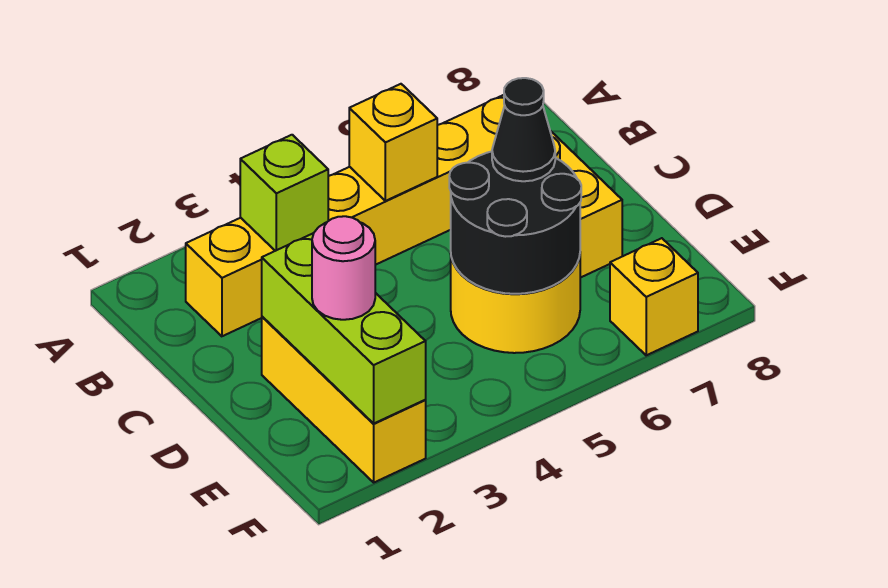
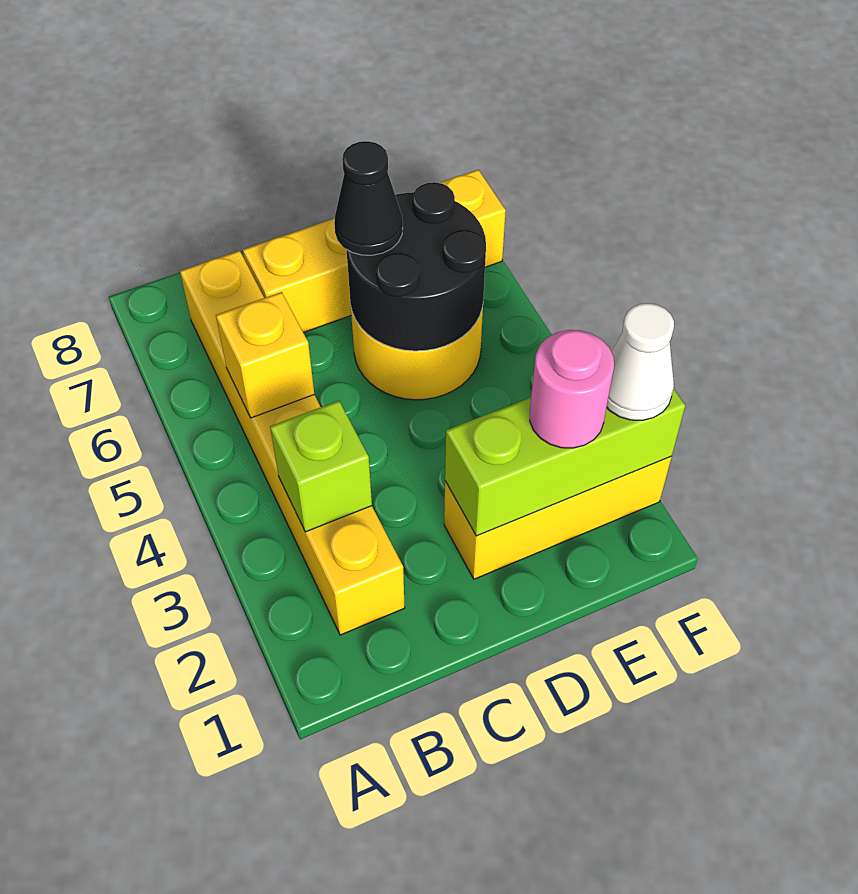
none -> white cone F2 level 3

